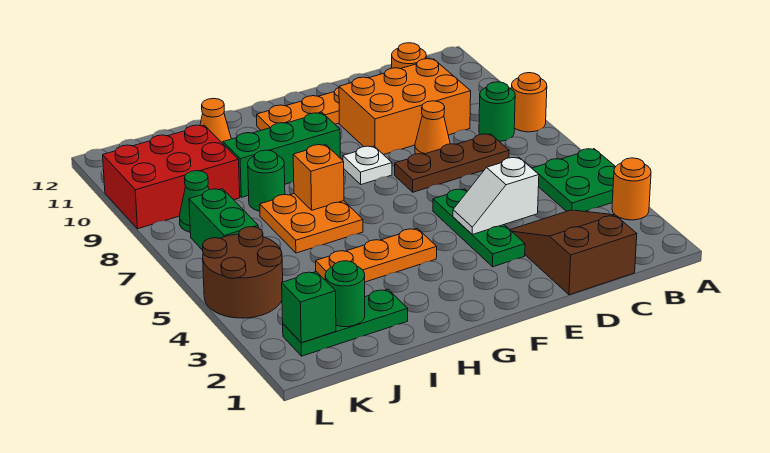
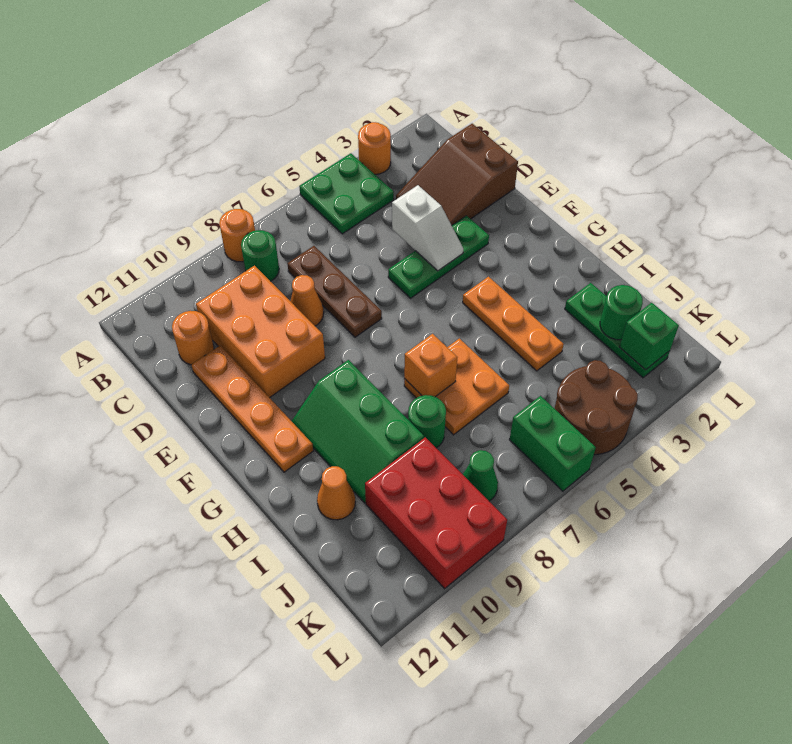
white plate F8 level 1 -> none
green brick K6:K7 level 1 -> green brick K6:L6 level 1

